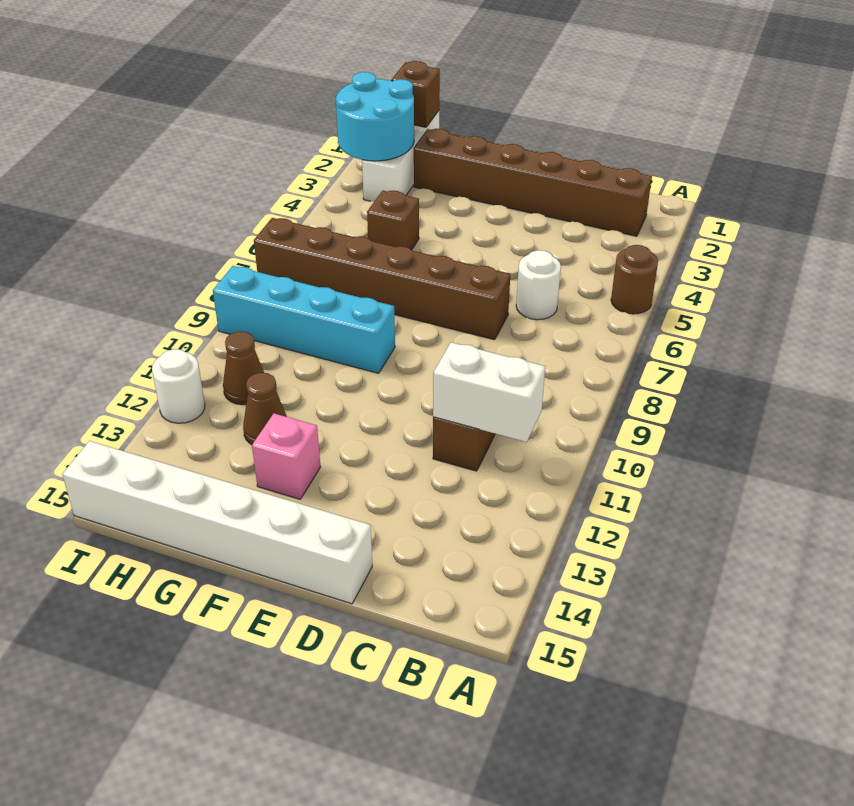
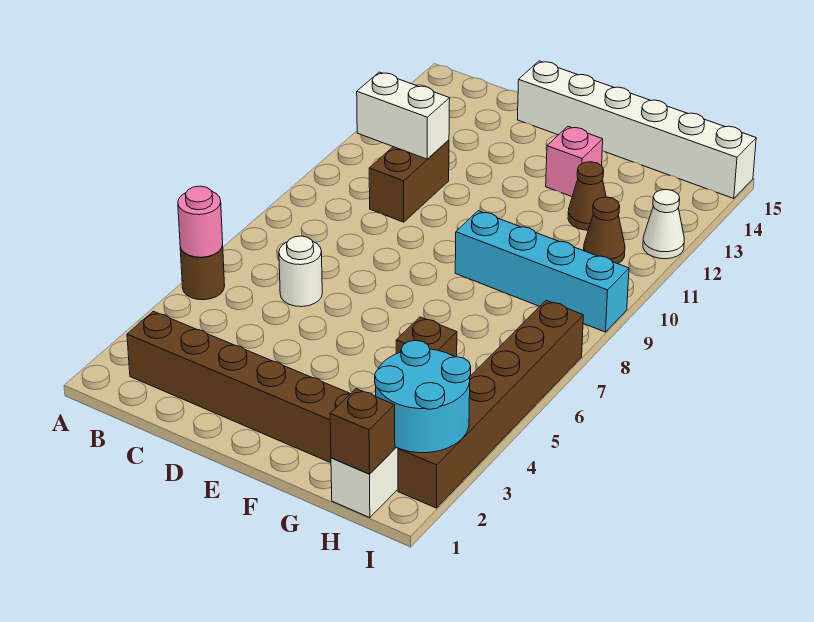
none -> pink round brick A5 level 2
brown brick D7:I7 level 1 -> brown brick I2:I7 level 1
white round brick I12 level 1 -> white cone I12 level 1

